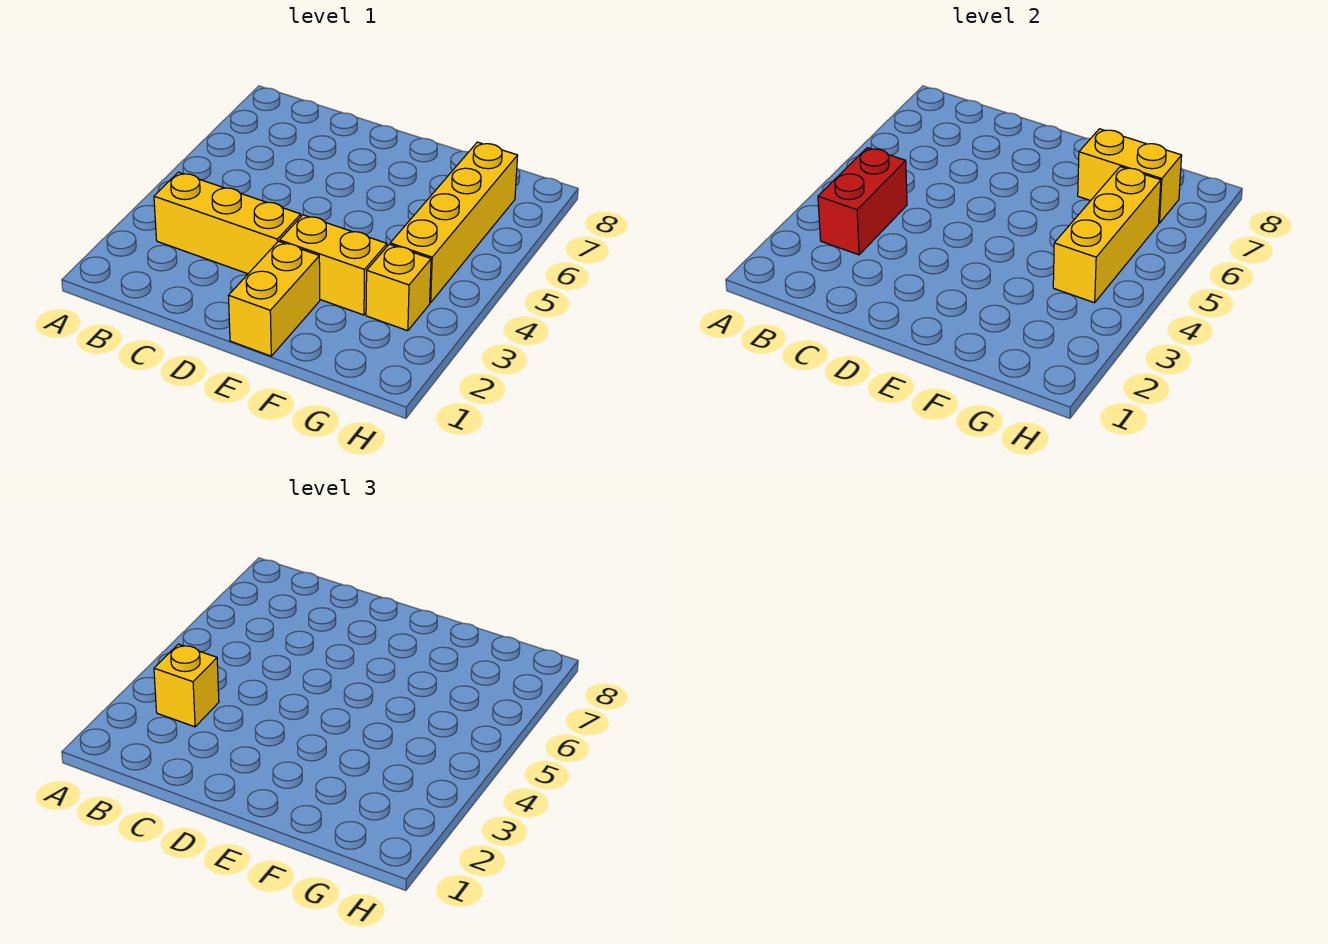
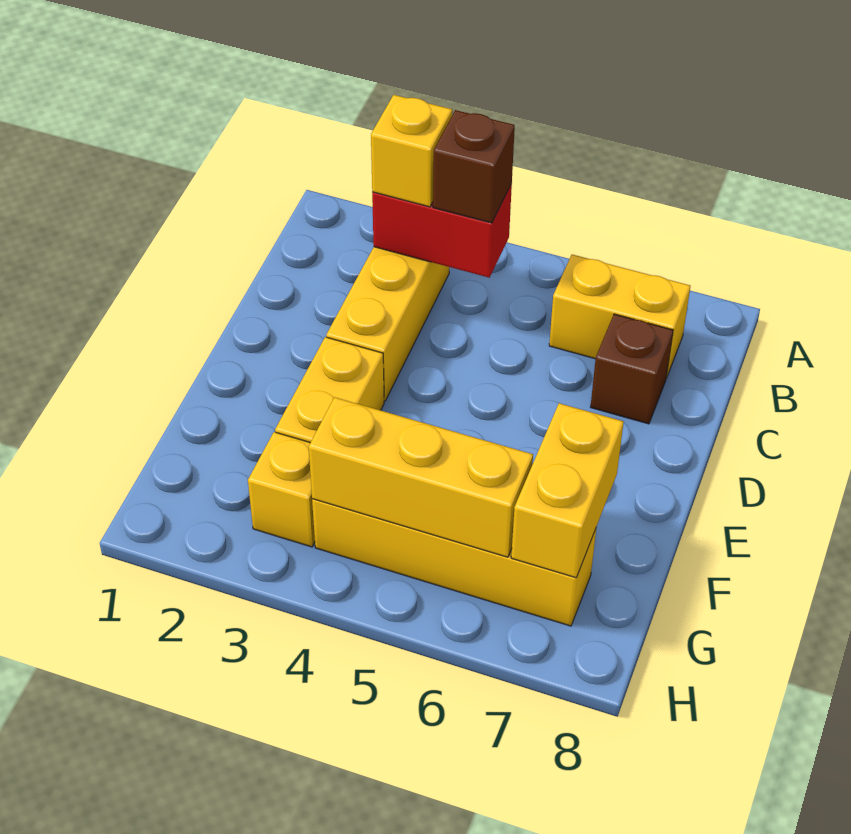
none -> brown brick B4 level 3
none -> brown brick C7 level 1
yellow brick E1:E2 level 1 -> yellow brick B6:B7 level 1

